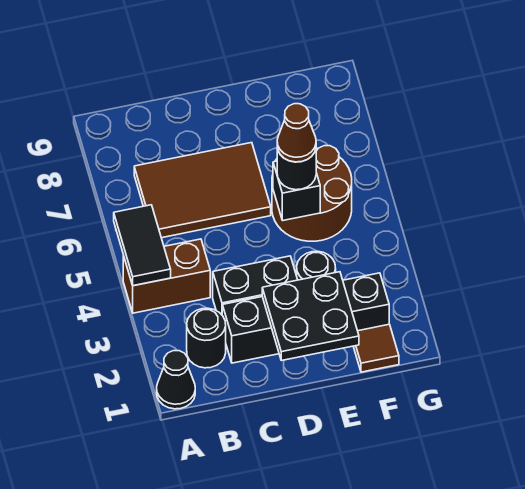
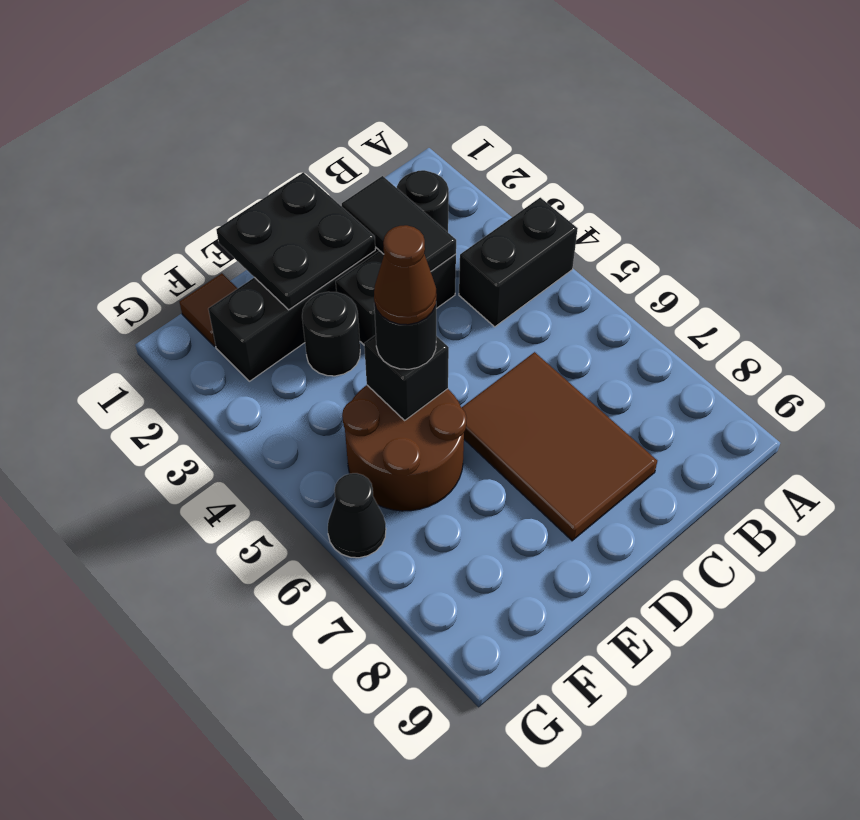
black cone A1 level 1 -> black cone G6 level 1
brown brick A4:B4 level 1 -> black brick A4:B4 level 1
black tile A4:A5 level 2 -> black tile C2:C3 level 2
brown tile B6:D7 level 1 -> brown tile C6:D8 level 1

